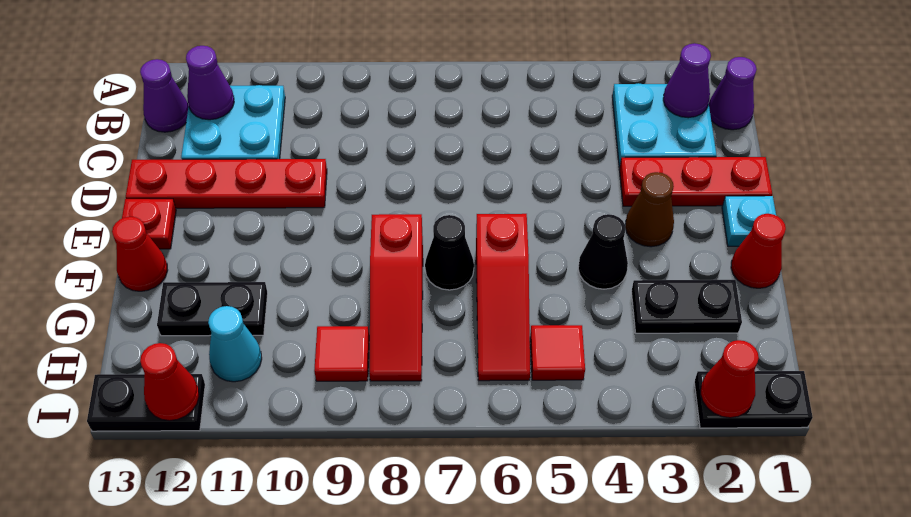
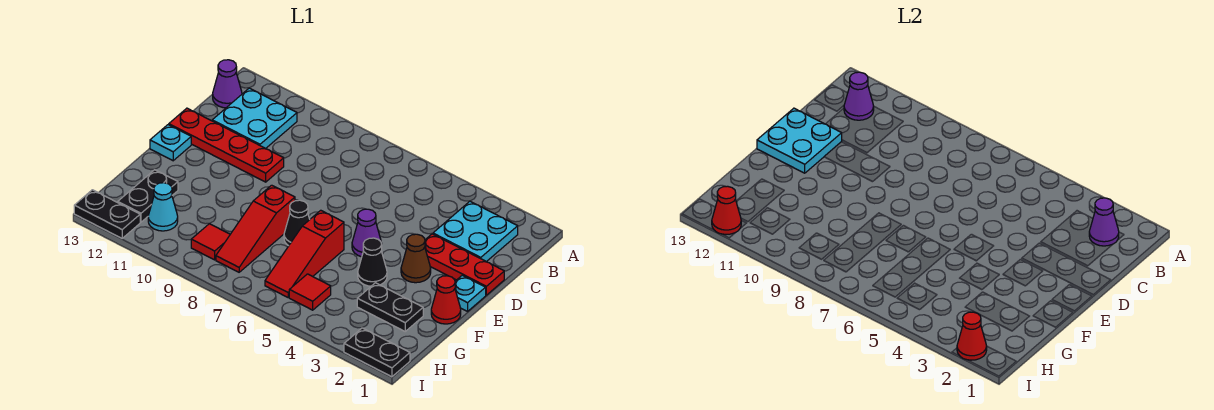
purple cone B1 level 1 -> purple cone E5 level 1
none -> cyan plate D12:E13 level 2
red plate E13 level 1 -> cyan plate E13 level 1
red cone F13 level 1 -> none
black plate G11:G12 level 1 -> black plate G12:H12 level 1

